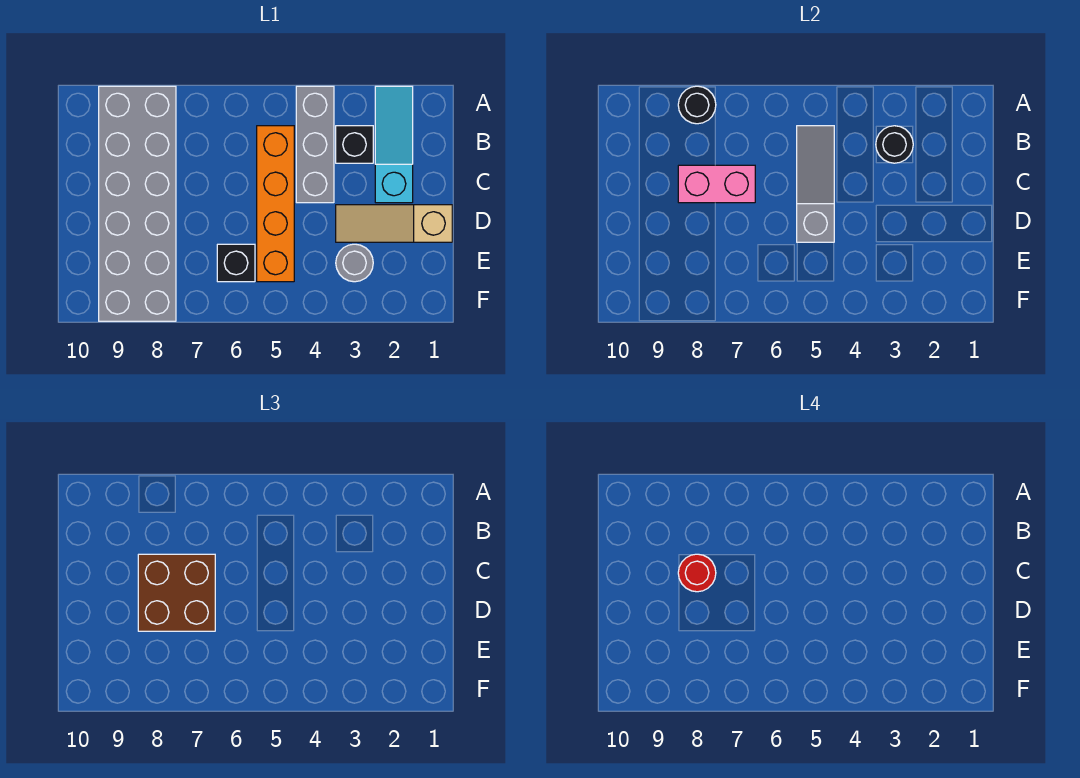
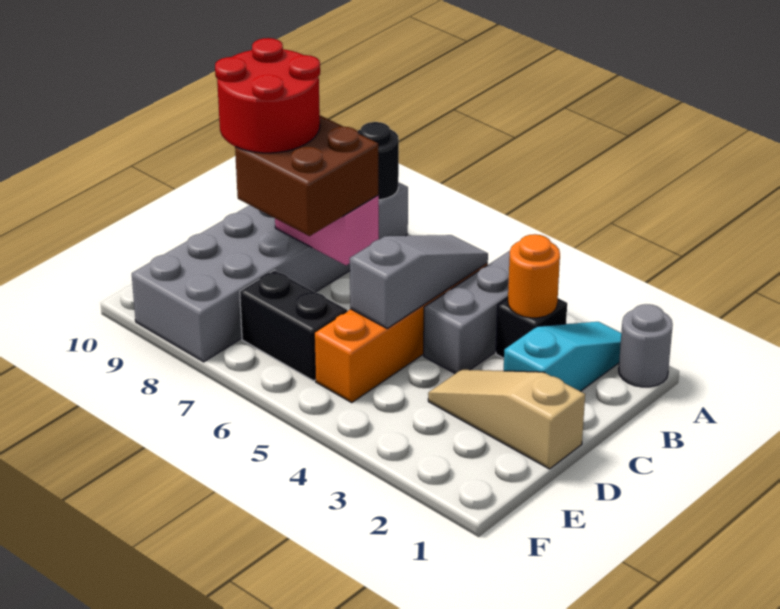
black round brick B3 level 2 -> orange round brick B3 level 2
red round brick C8 level 4 -> red round brick C8:D9 level 4
grey round brick E3 level 1 -> grey round brick A1 level 1
black brick E6 level 1 -> black brick E6:E7 level 1

